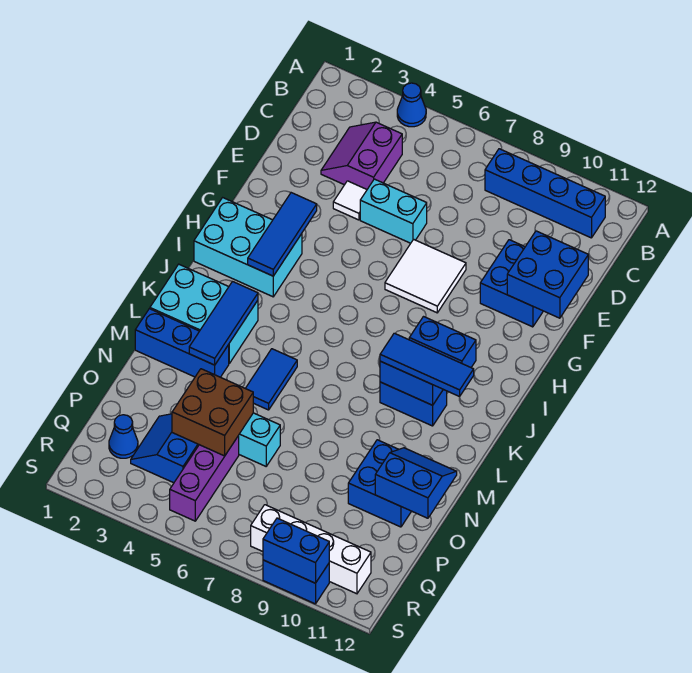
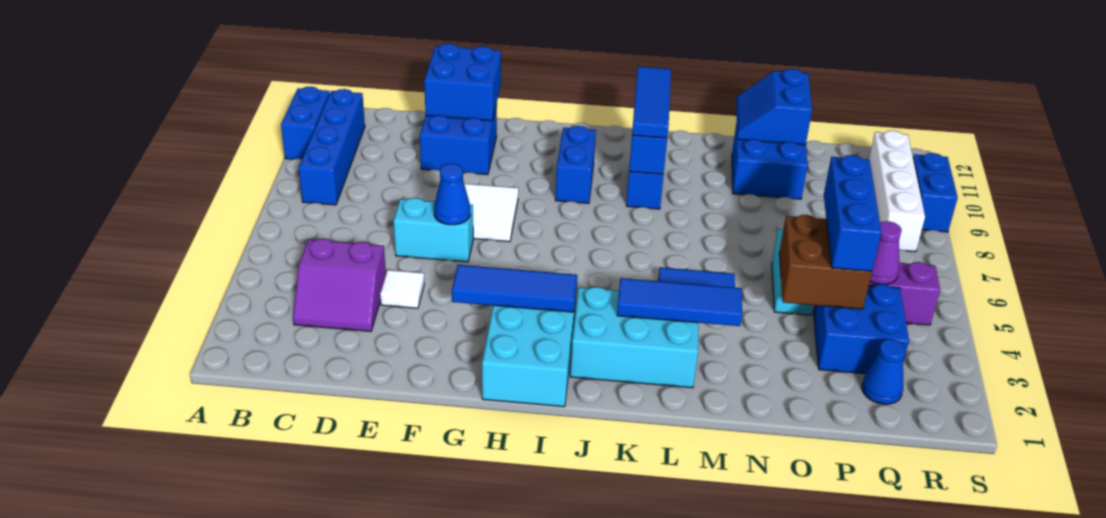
blue cone A4 level 1 -> blue cone F6 level 2
cyan brick E5:E6 level 1 -> cyan brick E6:F6 level 1
cyan brick K1:L3 level 1 -> cyan brick J2:L3 level 1
blue brick M1:M3 level 1 -> blue brick P4:P6 level 3
blue slope P3:Q4 level 1 top 4 -> blue brick P3:Q4 level 1
none -> purple cone Q5 level 2
blue brick S9:S10 level 2 -> blue brick A10:A11 level 1

